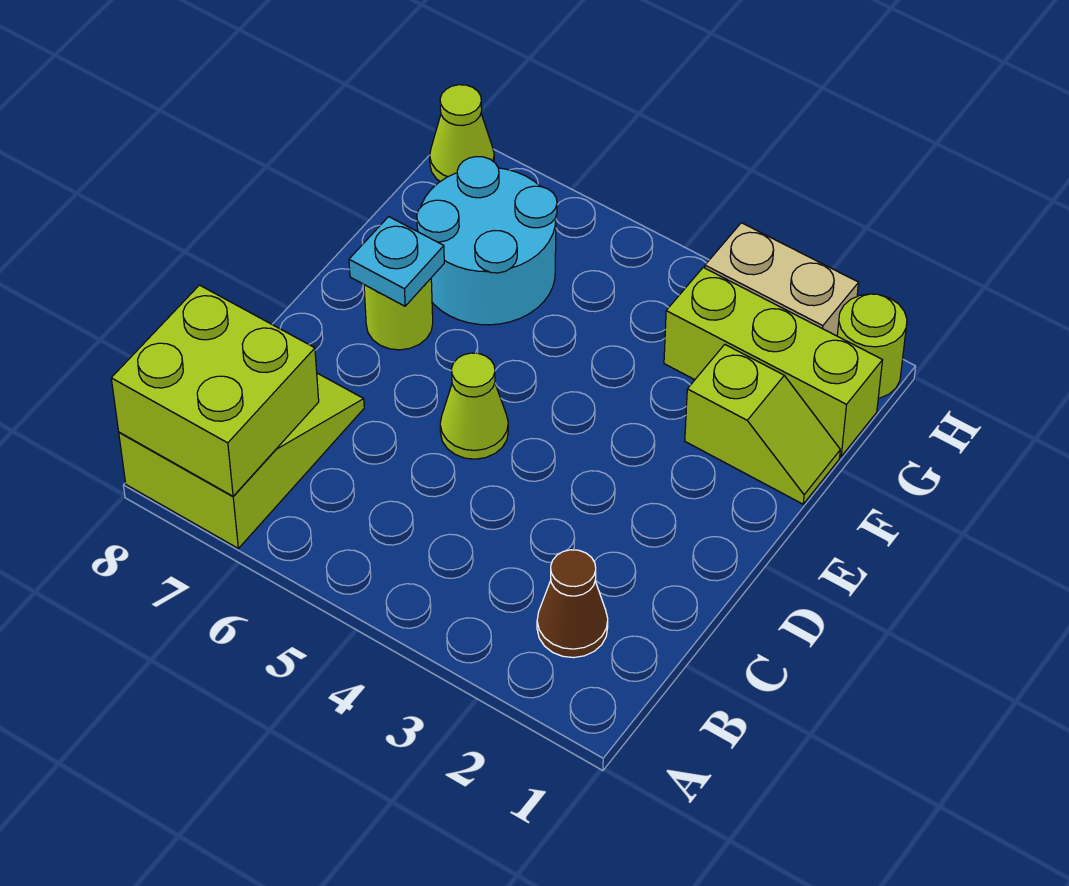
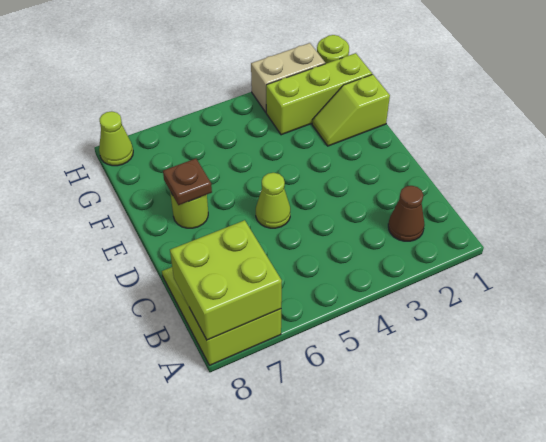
cyan plate E7 level 2 -> brown plate E7 level 2
lime slope F1:F2 level 1 top 2 -> lime slope F1:F2 level 1 top 1
cyan round brick F6:G7 level 1 -> none

